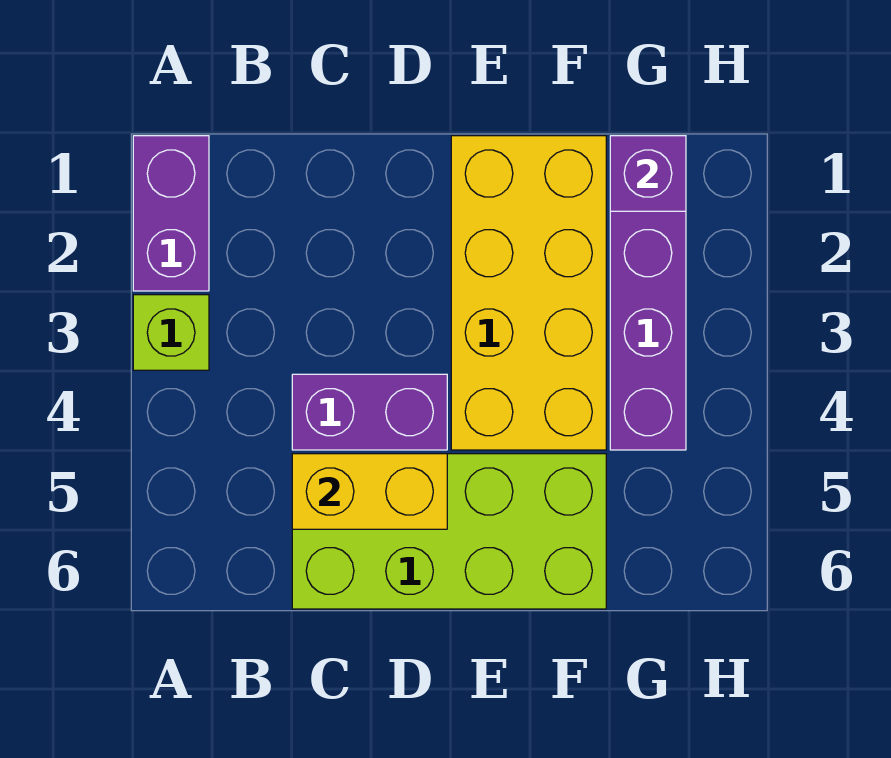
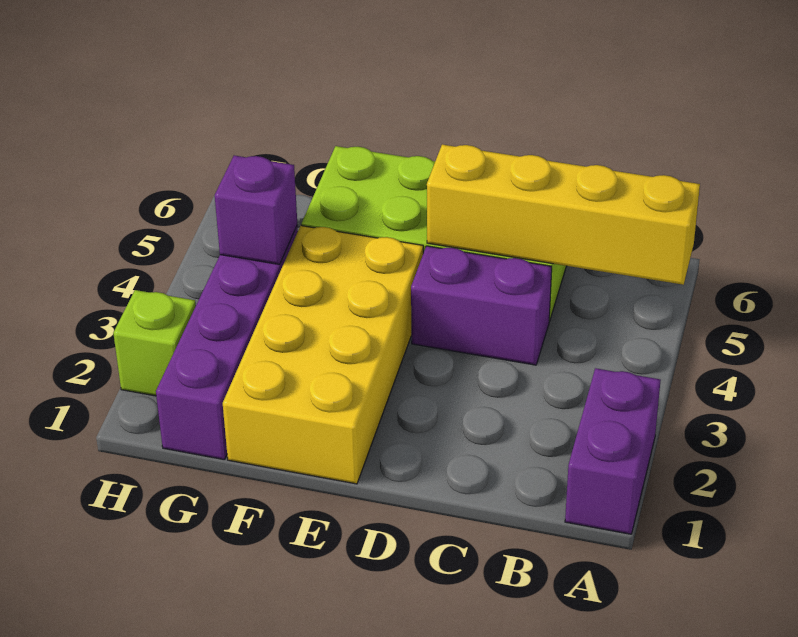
lime brick A3 level 1 -> lime brick H2 level 1
yellow brick C5:D5 level 2 -> yellow brick A5:D5 level 2
purple brick G1 level 2 -> purple brick G4 level 2

